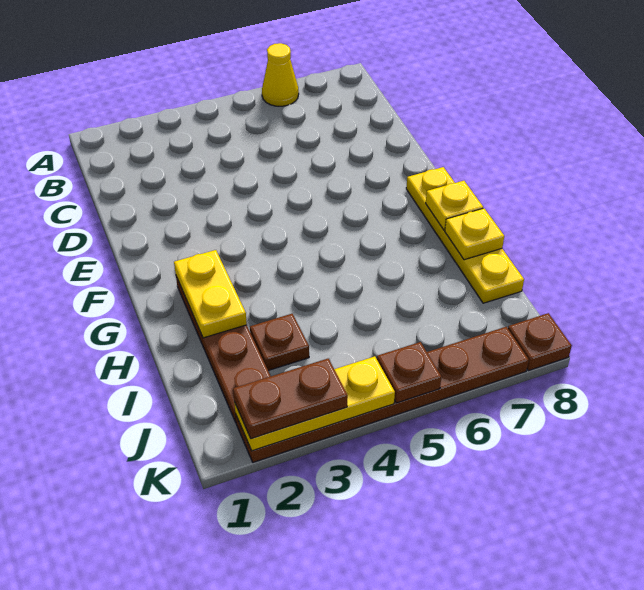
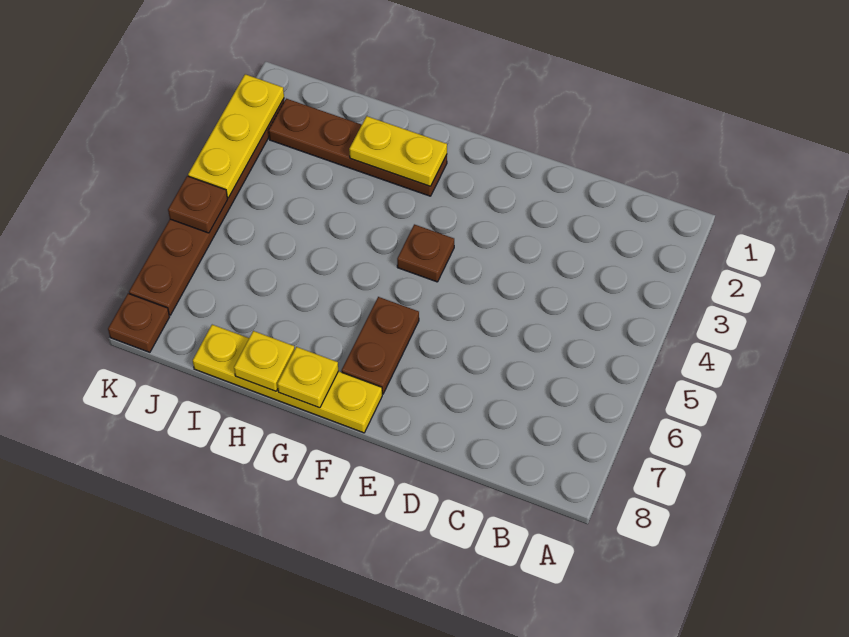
yellow cone A6 level 1 -> none
brown plate I3 level 1 -> brown plate F4 level 1
brown plate K2:K3 level 3 -> brown plate F6:F7 level 1

